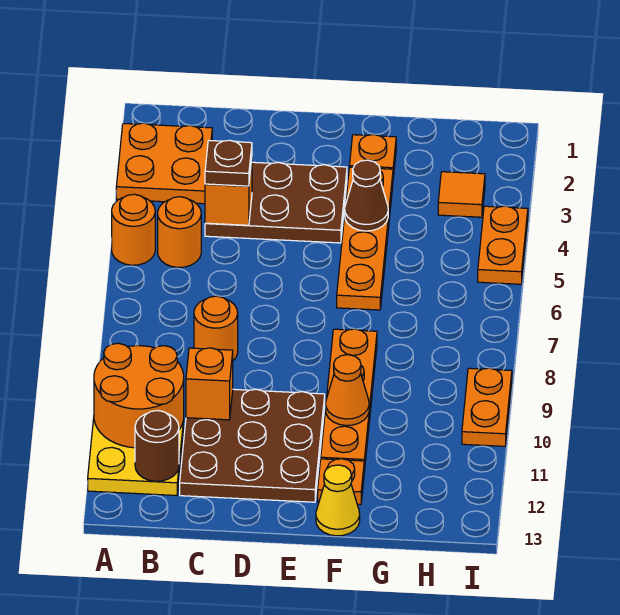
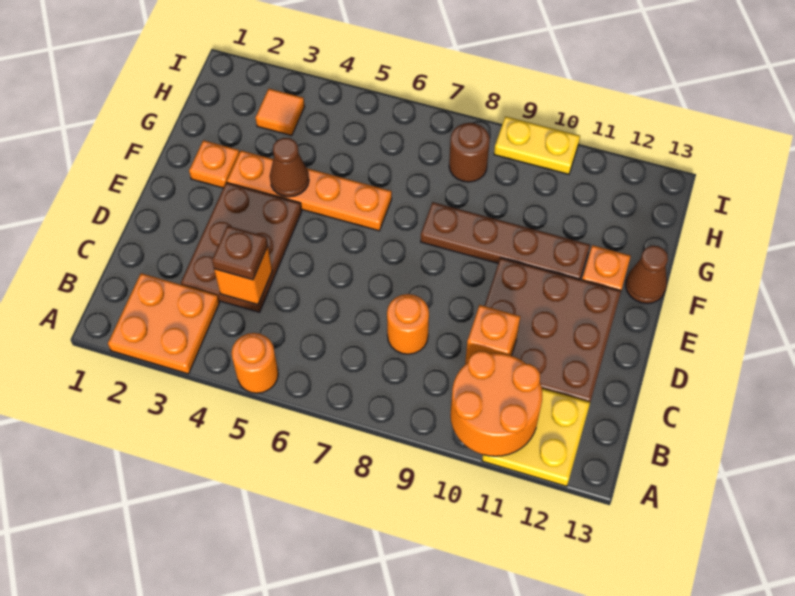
orange round brick B5 level 1 -> none
brown round brick B12 level 2 -> brown round brick H8 level 1
orange plate F8:F11 level 1 -> brown plate F8:F11 level 1
orange cone F10 level 2 -> none
yellow cone F13 level 1 -> brown cone F13 level 1
orange plate I4:I5 level 1 -> none
orange plate I9:I10 level 1 -> yellow plate I9:I10 level 1

